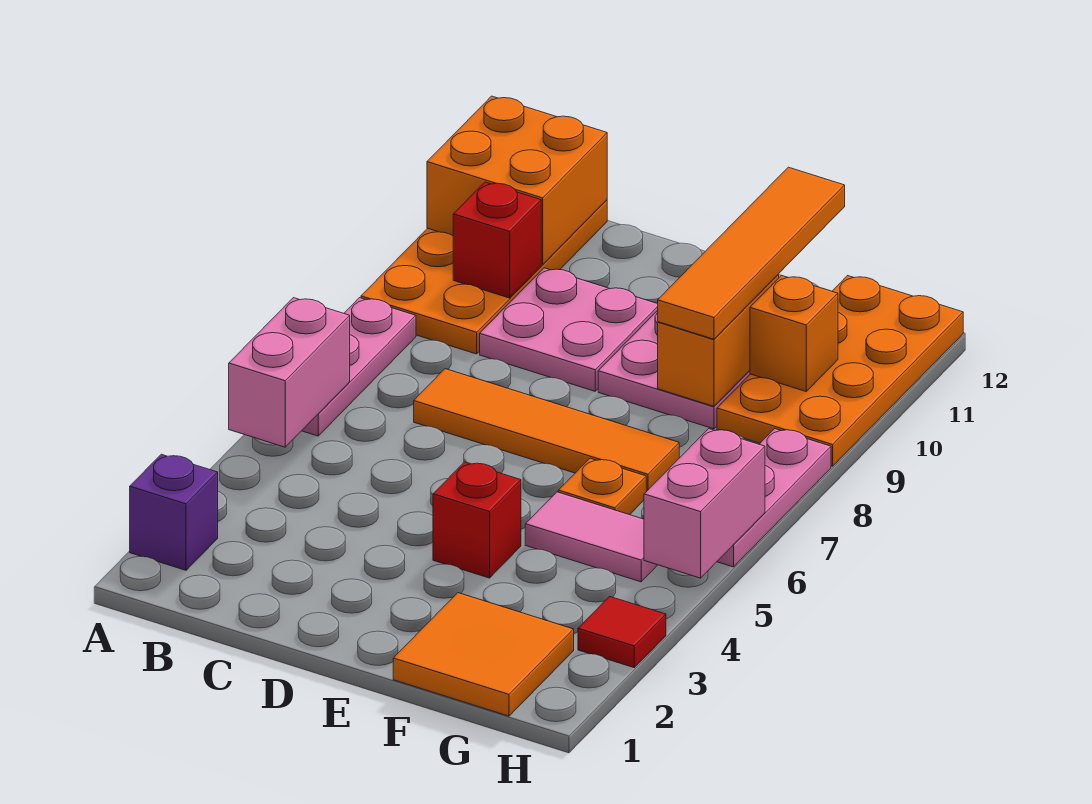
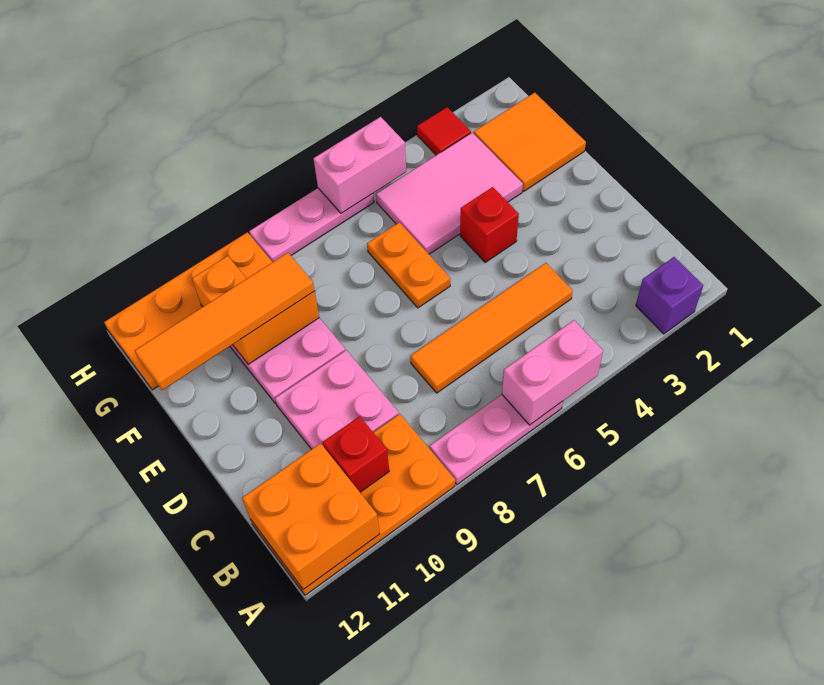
orange tile C7:F7 level 1 -> orange tile C4:C7 level 1
pink tile F5:G5 level 1 -> pink tile F3:G5 level 1
orange plate F6 level 1 -> orange plate E6:F6 level 1

